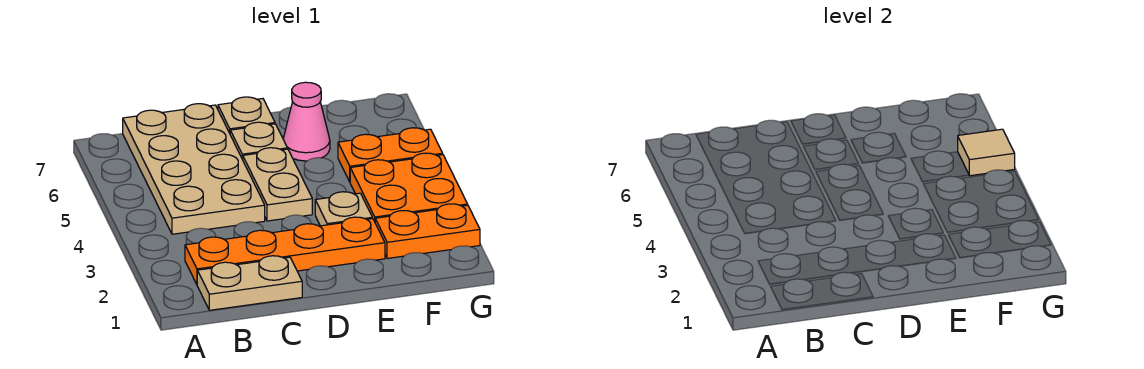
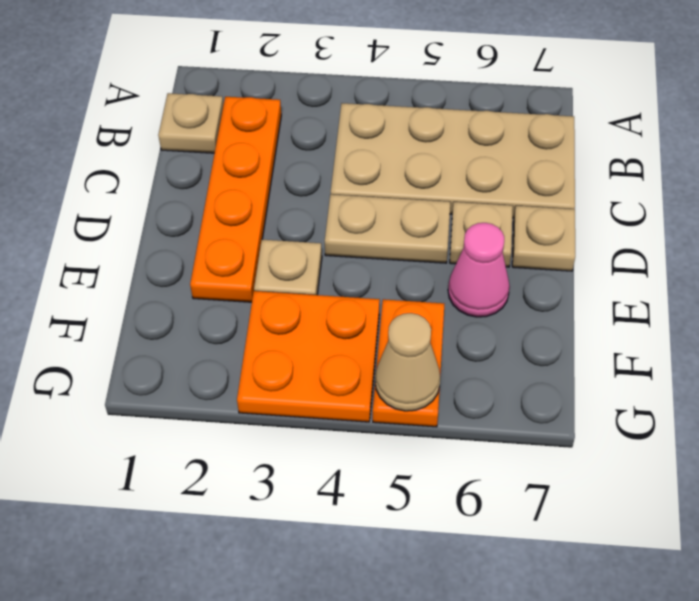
tan plate B1:C1 level 1 -> tan plate B1 level 1
orange plate F2:G2 level 1 -> none
tan tile G5 level 2 -> tan cone G5 level 2

